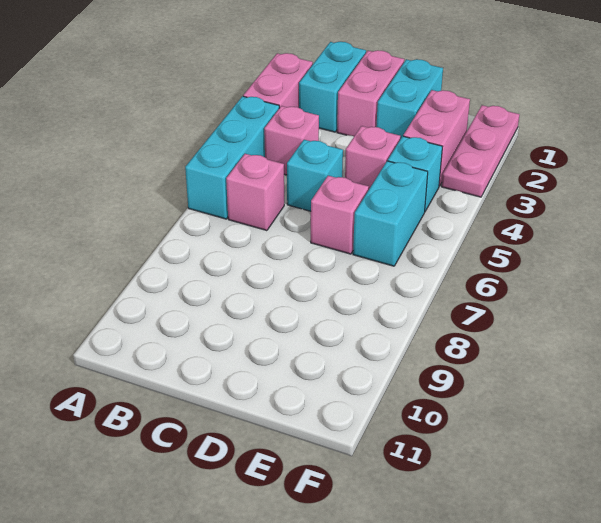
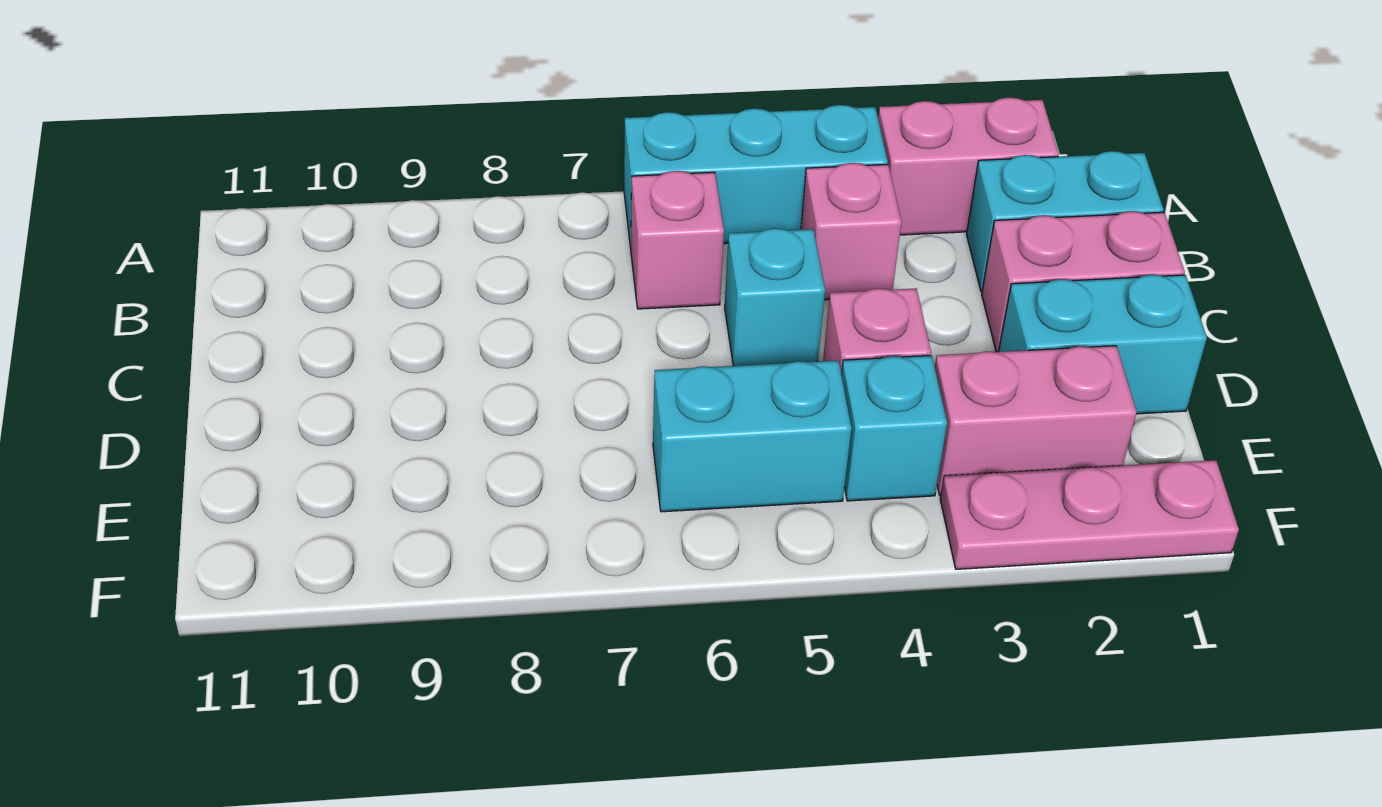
pink brick D6 level 1 -> none

